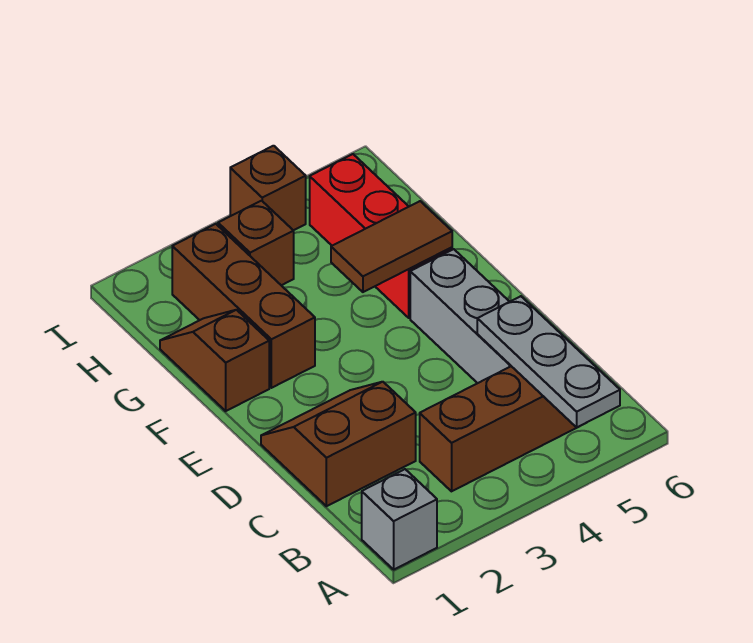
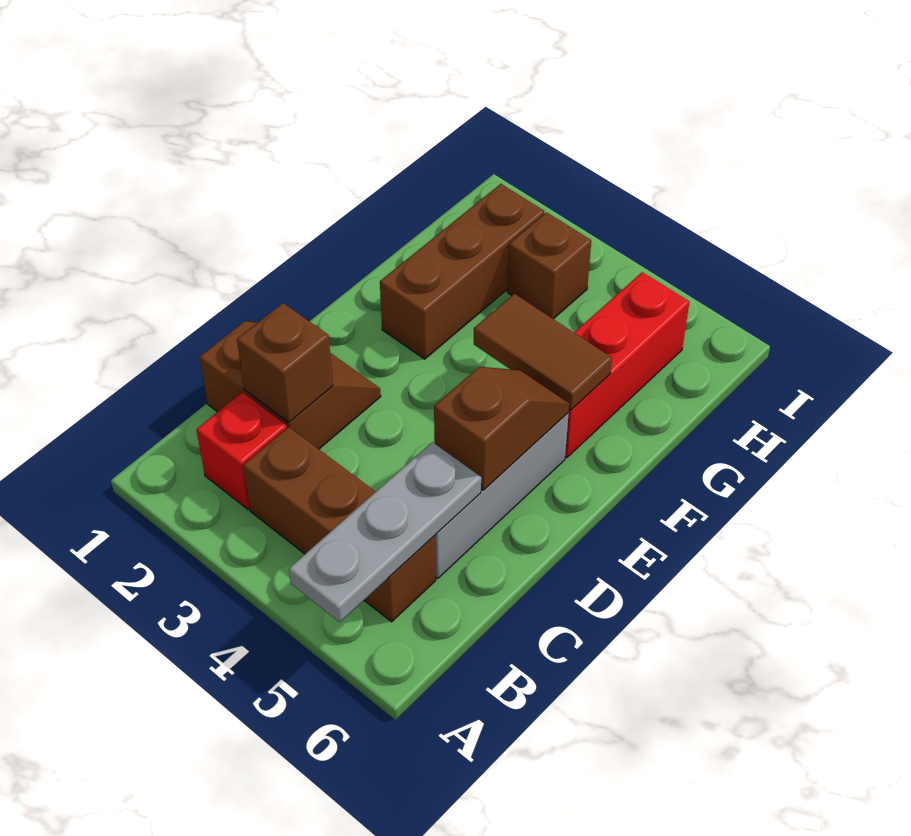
grey brick A1 level 1 -> none
none -> red brick B2 level 1
brown slope F1:G1 level 1 top F -> brown slope D5:E5 level 2 top D
brown brick I4 level 1 -> brown brick C2 level 2

